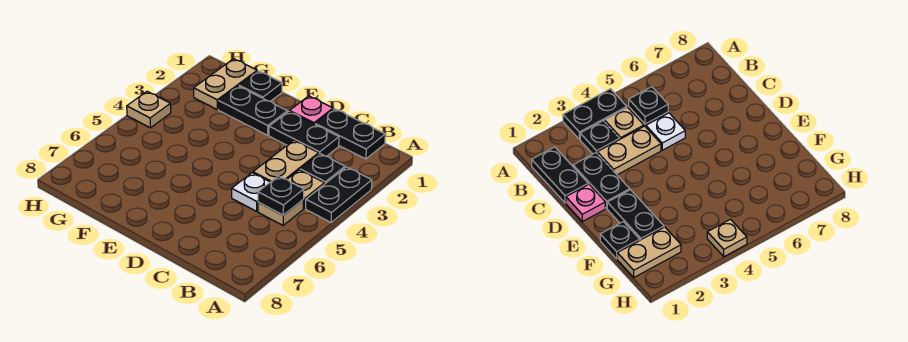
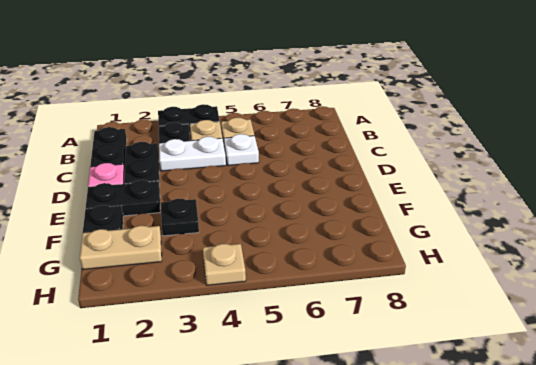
black plate B5 level 2 -> black plate F3 level 1
tan plate C3:C4 level 1 -> white plate C3:C4 level 1
black plate E2:F2 level 1 -> black plate E1:E2 level 1

